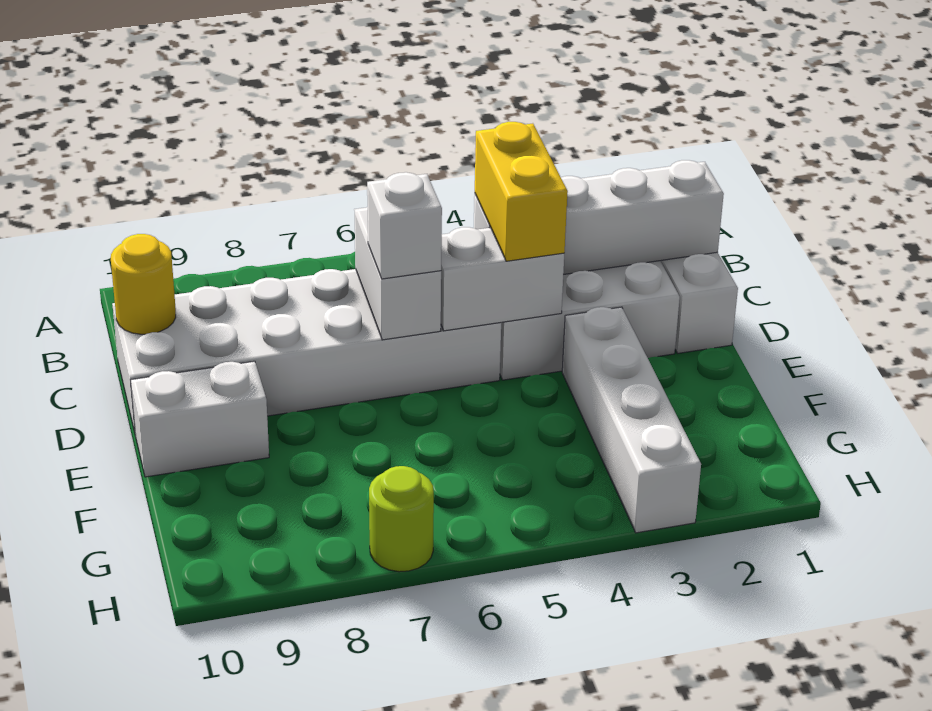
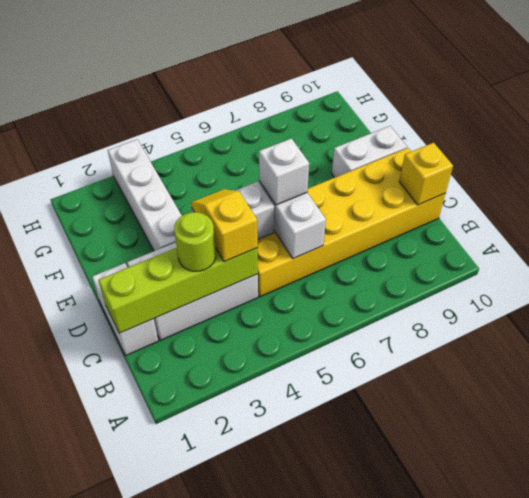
white brick C1:C4 level 2 -> lime brick C1:C4 level 2
yellow brick C4:D4 level 3 -> yellow slope C4:D4 level 3 top C
white brick C5:D10 level 1 -> yellow brick C5:D10 level 1
yellow round brick C10 level 2 -> yellow brick C10 level 2
lime round brick H7 level 1 -> lime round brick C3 level 3

